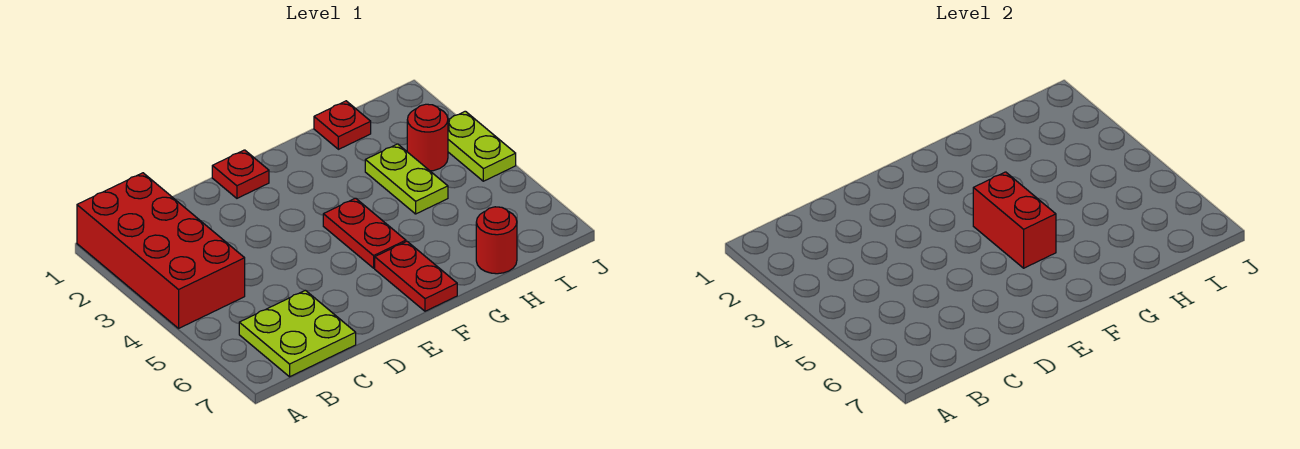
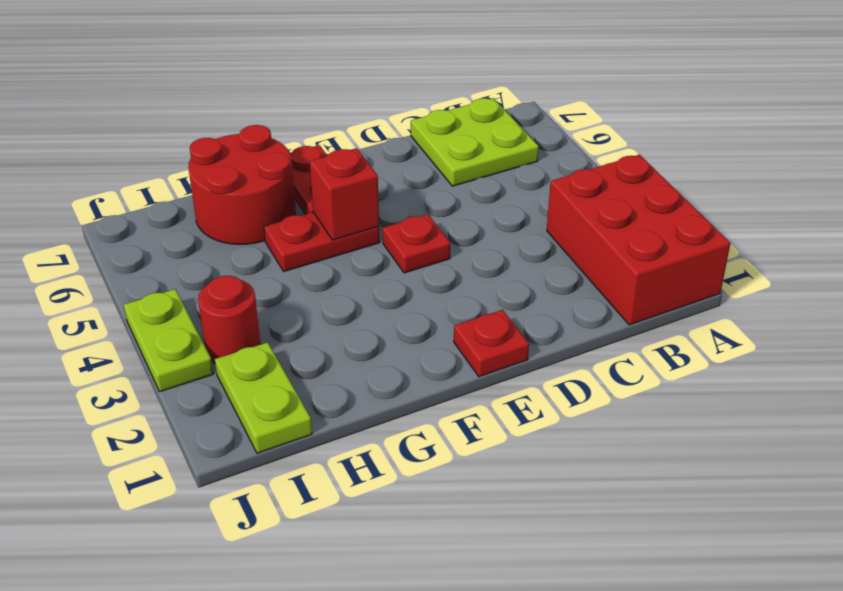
red brick A1:B4 level 1 -> red brick A1:B3 level 1
red plate F4:F5 level 1 -> red plate F5:G5 level 1
red brick F4:F5 level 2 -> red brick F5 level 2
red plate H1 level 1 -> red plate E4 level 1
lime plate H3:H4 level 1 -> lime plate I1:I2 level 1
red round brick H7 level 1 -> red round brick G6:H7 level 1

